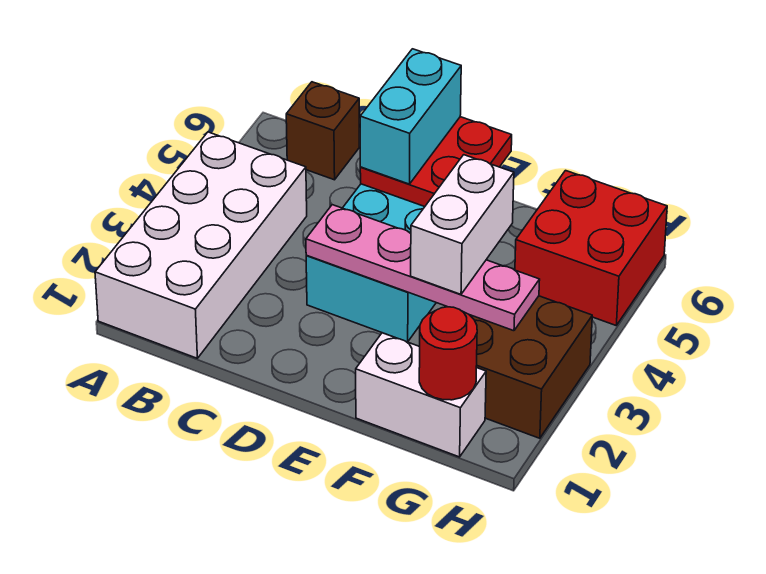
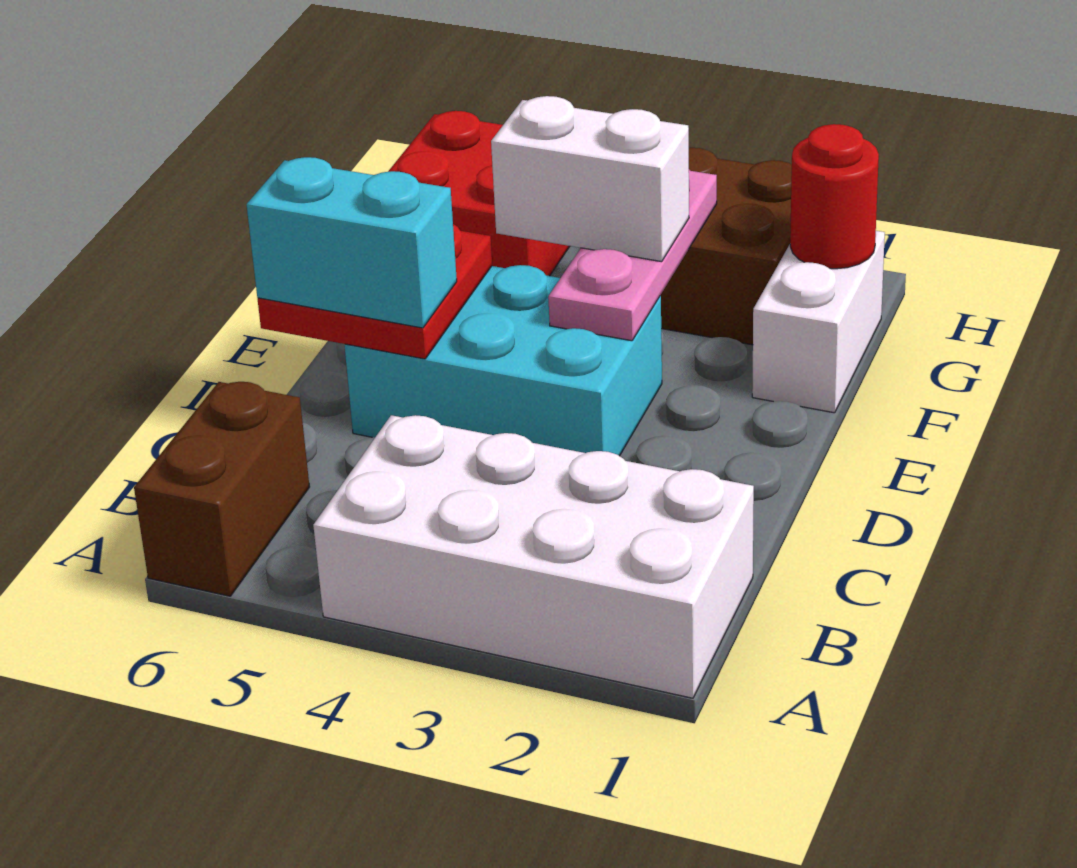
brown brick B6 level 1 -> brown brick A6:B6 level 1
pink plate D3:G3 level 2 -> pink plate E3:G3 level 2

